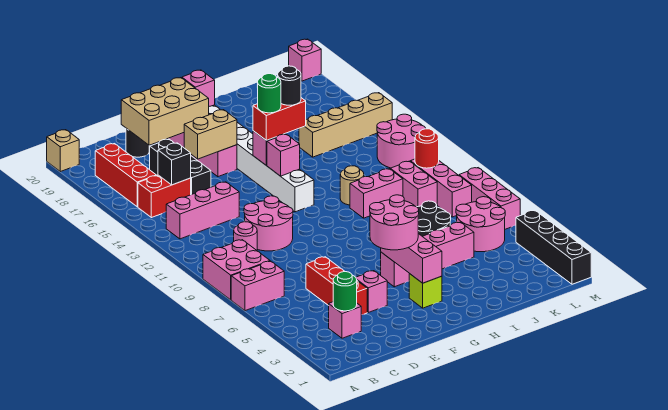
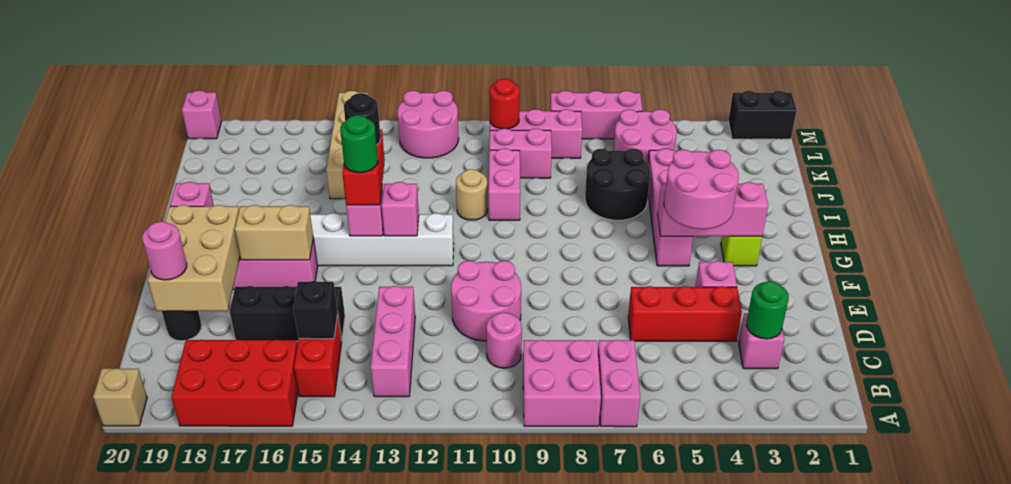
red brick B16:B18 level 1 -> red brick A16:B18 level 1
none -> pink round brick D19 level 3
tan brick E16:F16 level 2 -> tan brick F16:F17 level 2
black brick M1:M4 level 1 -> black brick M1:M2 level 1

